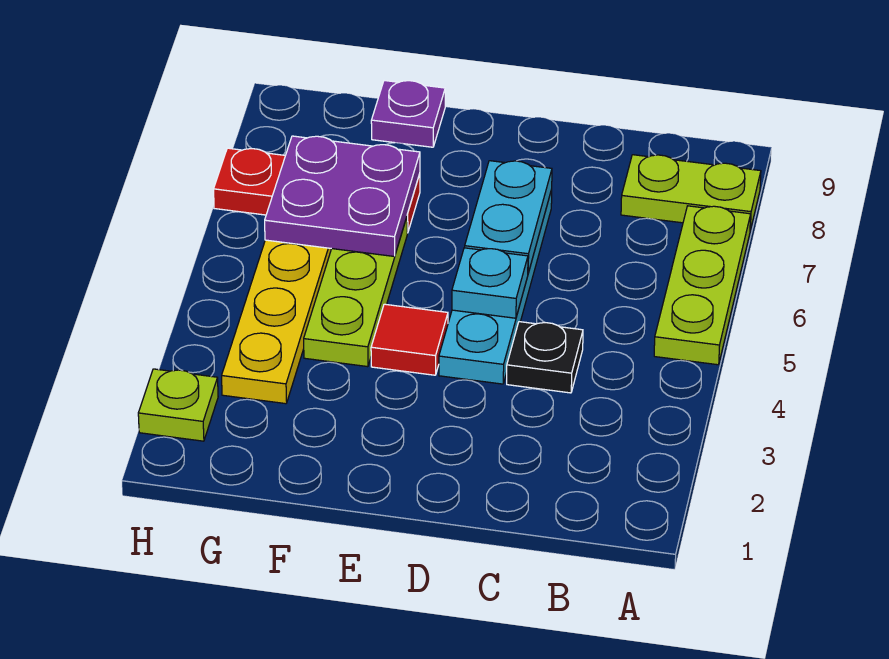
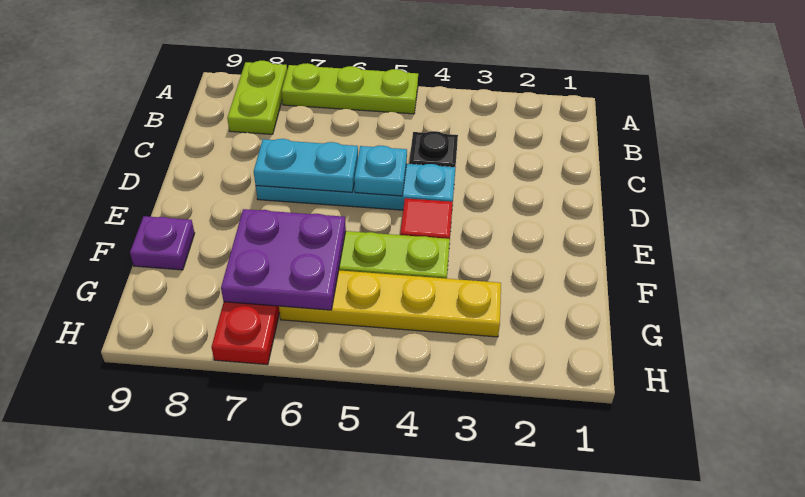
lime plate H2 level 1 -> none

